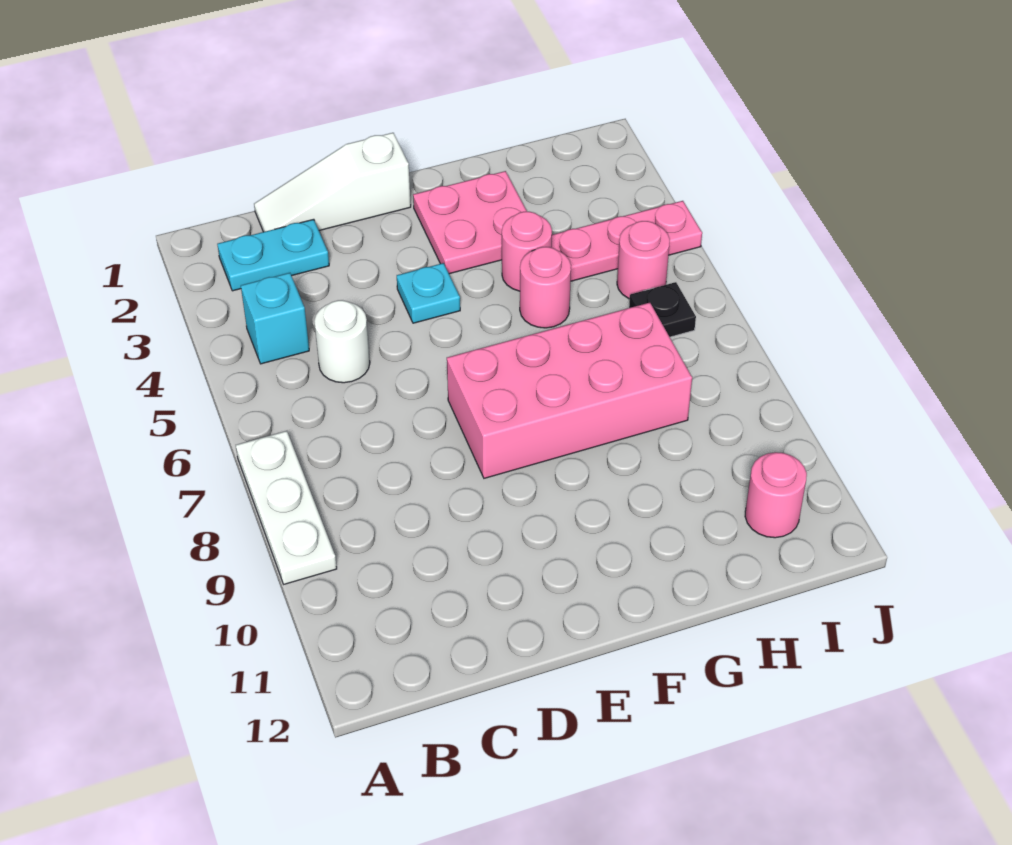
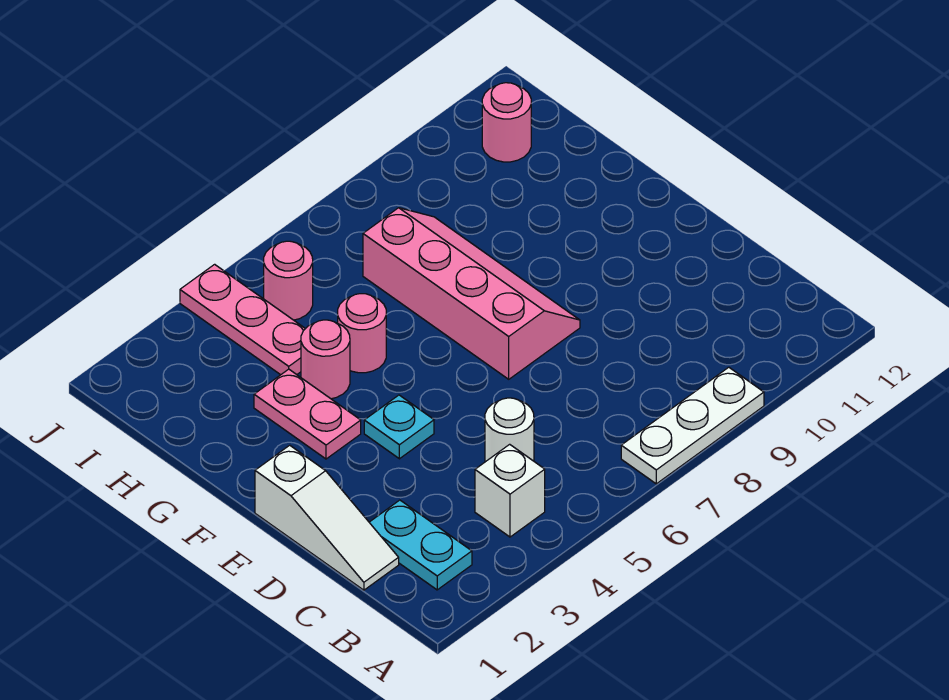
cyan brick B4 level 1 -> white brick B4 level 1
pink brick E7:H8 level 1 -> pink slope E7:H8 level 1 top 7
pink plate F2:G3 level 1 -> pink plate F3:G3 level 1
black plate I6 level 1 -> none

